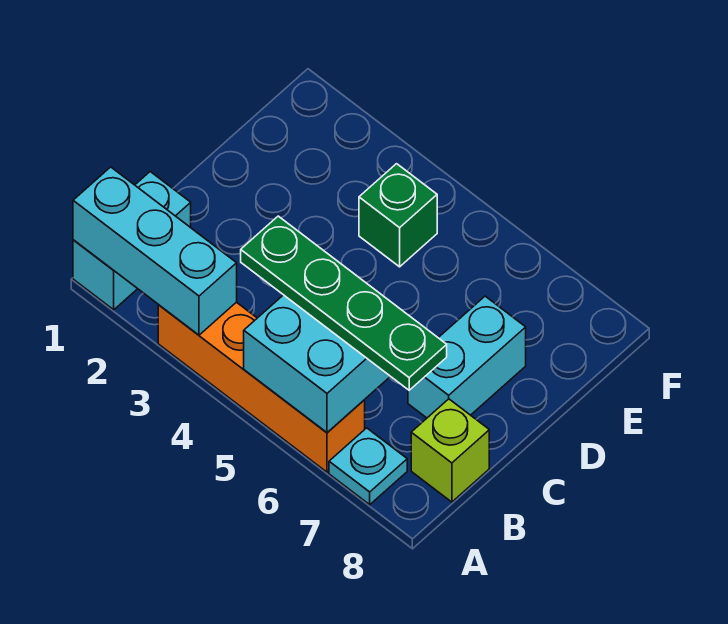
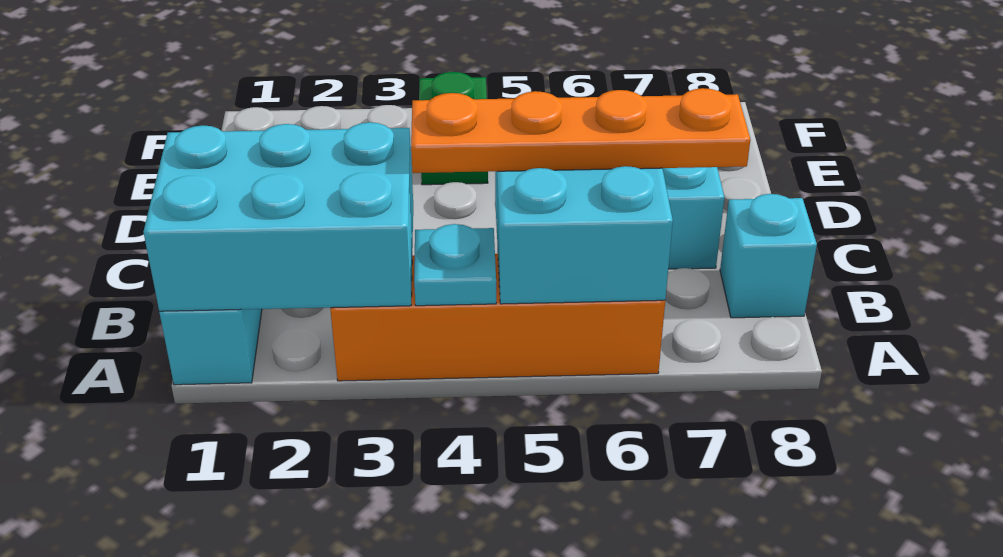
cyan brick A1:A3 level 2 -> cyan brick A1:B3 level 2
cyan plate A7 level 1 -> cyan plate A4 level 2
green plate B4:B7 level 3 -> orange plate B4:B7 level 3
lime brick B8 level 1 -> cyan brick B8 level 1

